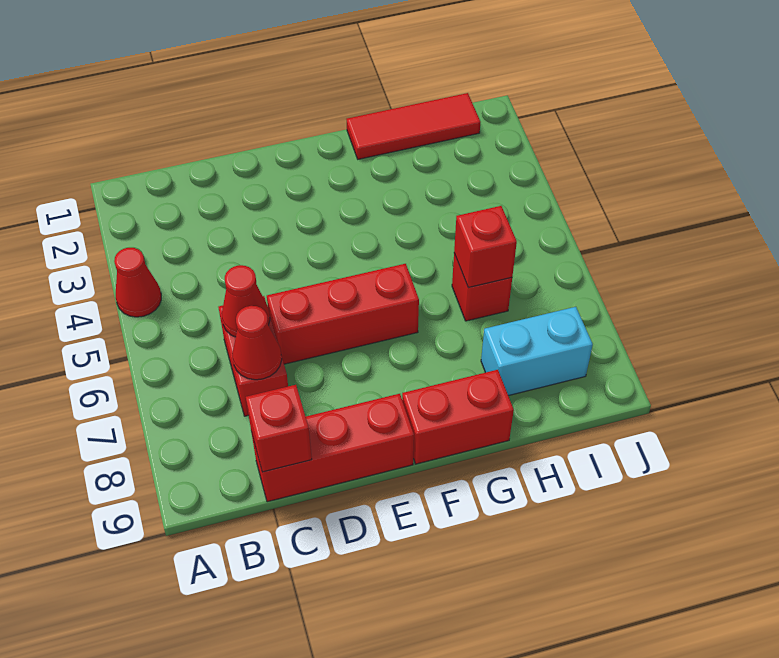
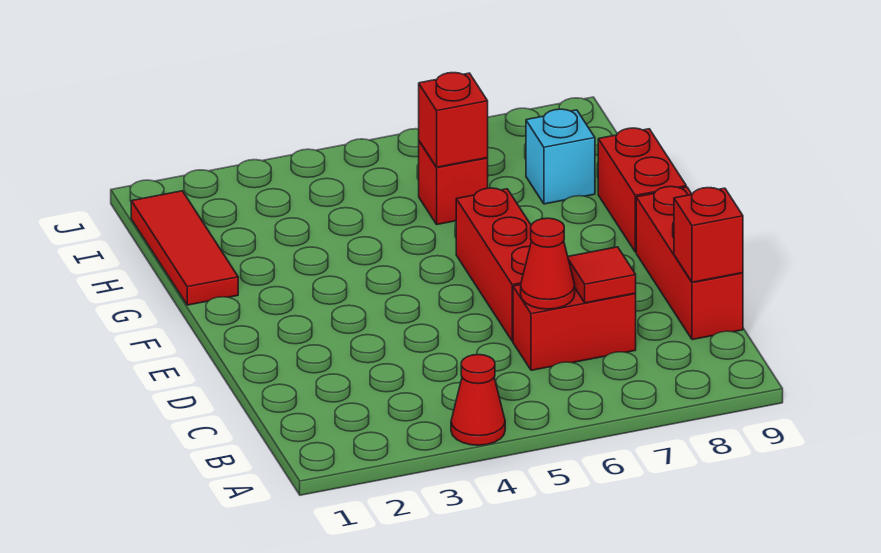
red cone C7 level 2 -> red tile C7 level 2
cyan brick H8:I8 level 1 -> cyan brick H8 level 1

